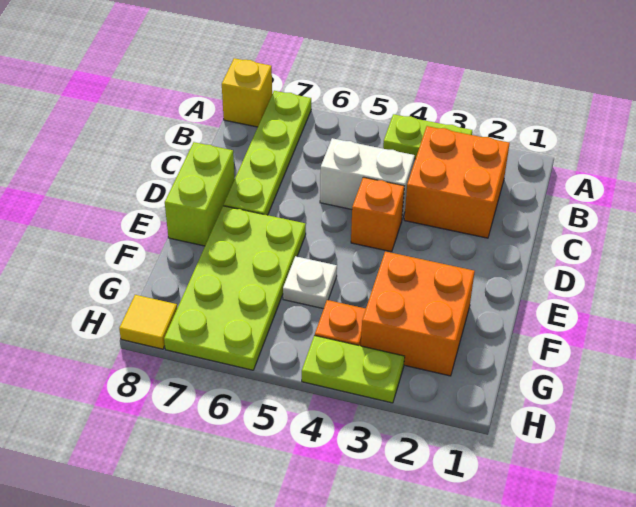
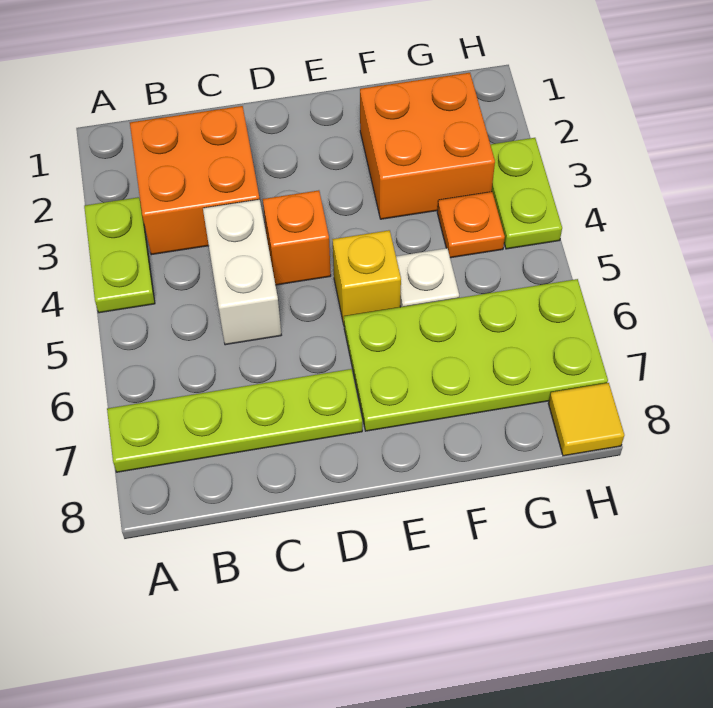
yellow brick A8 level 1 -> yellow brick E5 level 1
lime brick D8:E8 level 1 -> none

